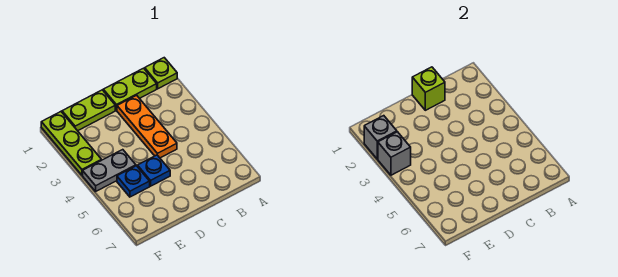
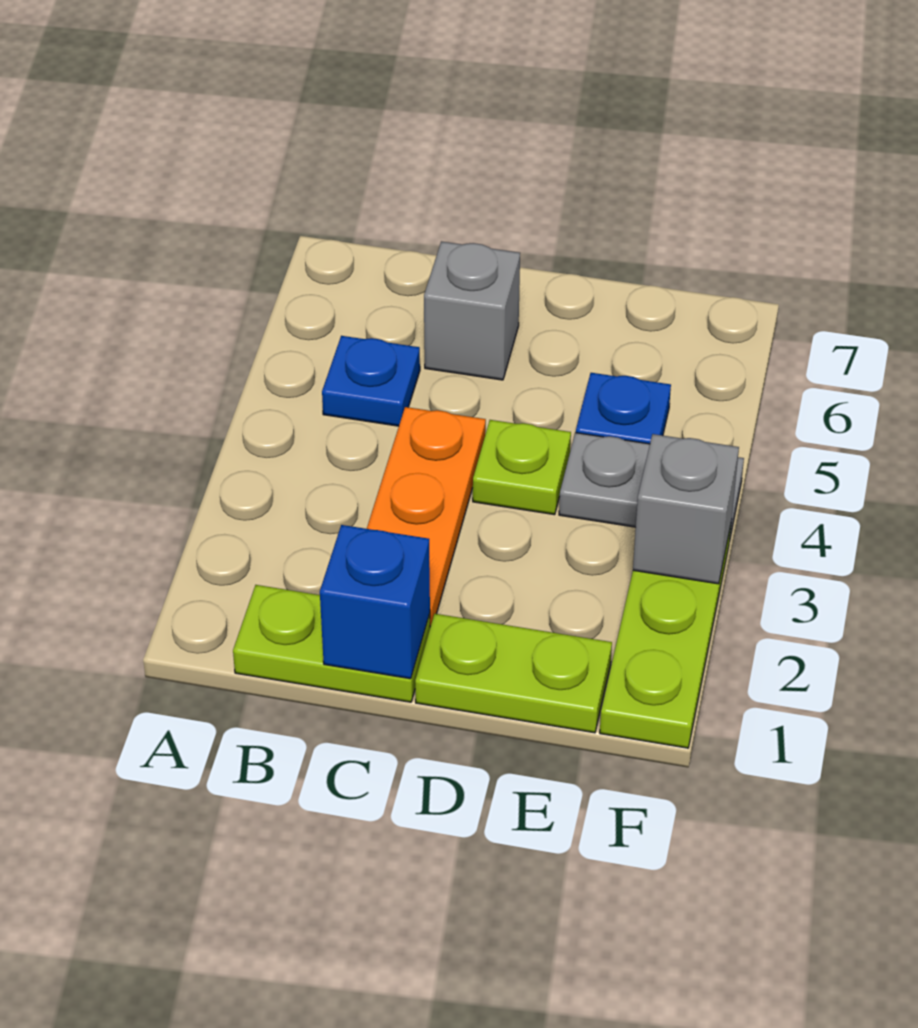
lime plate A1 level 1 -> lime plate D4 level 1
lime brick C1 level 2 -> blue brick C1 level 2
blue plate D5 level 1 -> blue plate B5 level 1
grey brick F2 level 2 -> grey brick C6 level 1

